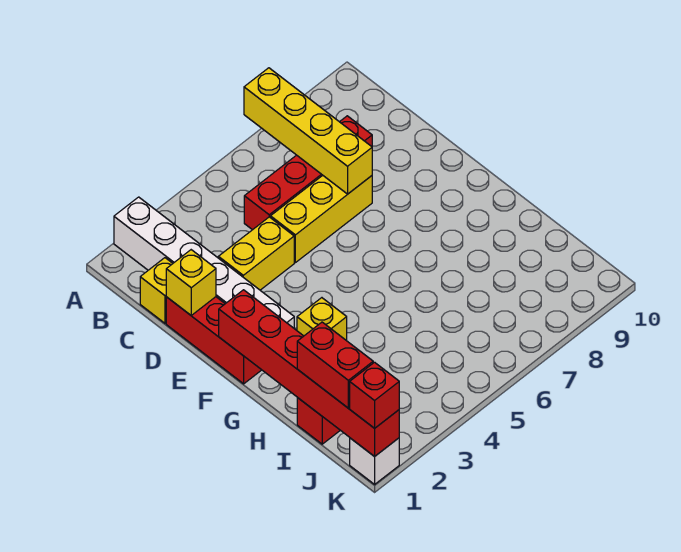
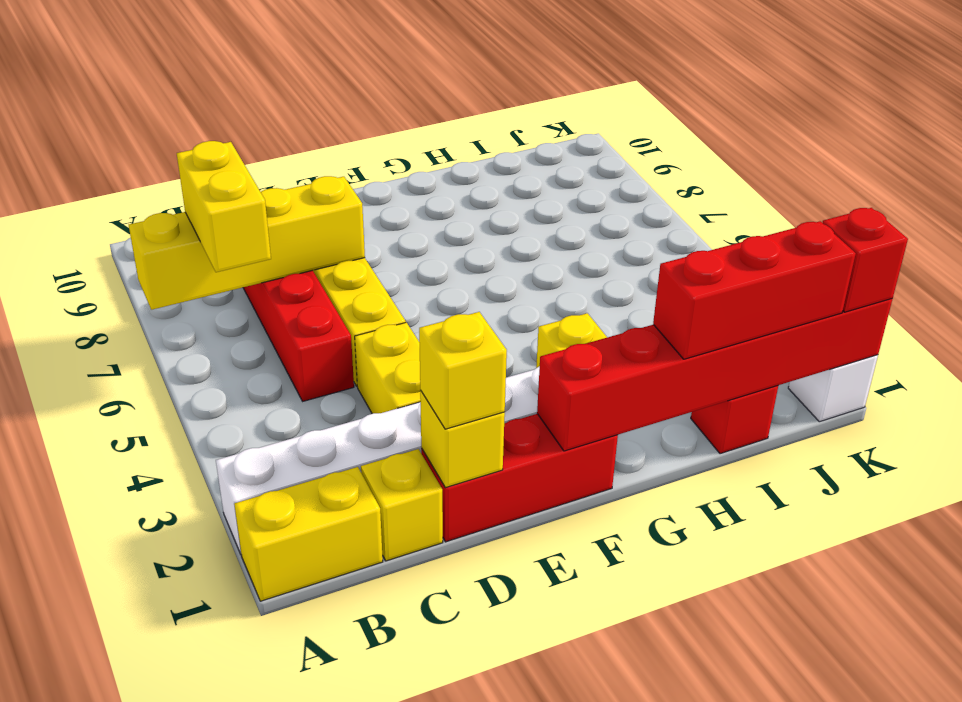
none -> yellow brick A1:B1 level 1
none -> yellow brick B6:B7 level 3
none -> yellow brick D1 level 3
red brick I1:J1 level 3 -> red brick H1:J1 level 3

